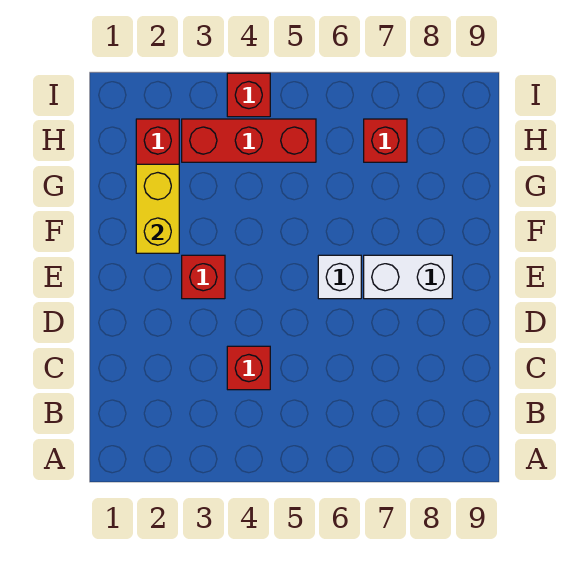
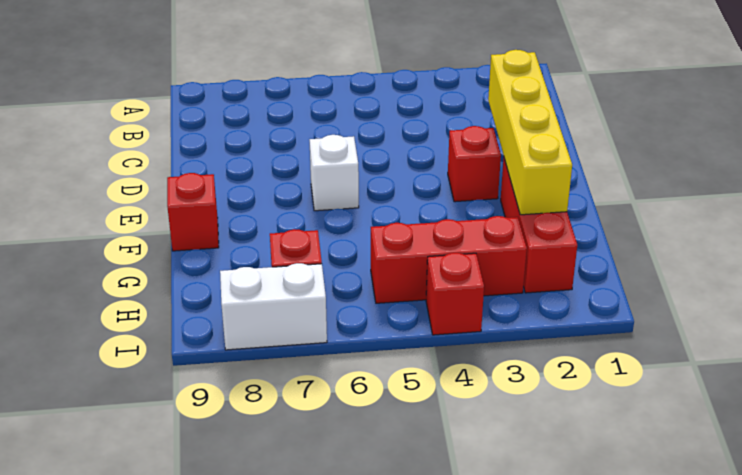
red brick C4 level 1 -> red brick F9 level 1
white brick E7:E8 level 1 -> white brick I7:I8 level 1
yellow brick F2:G2 level 2 -> yellow brick D2:G2 level 2

